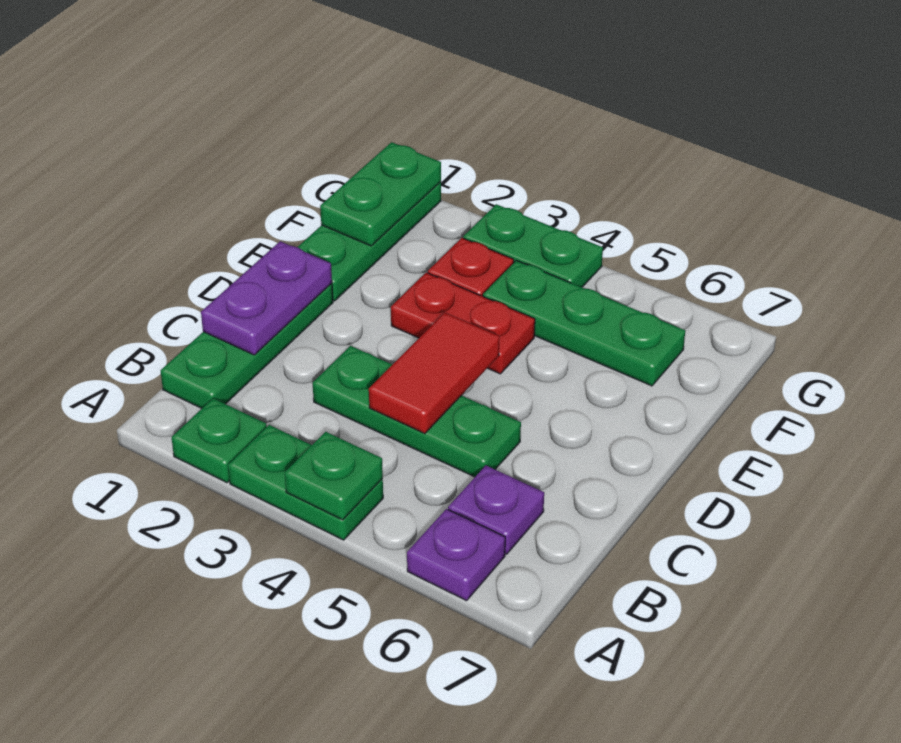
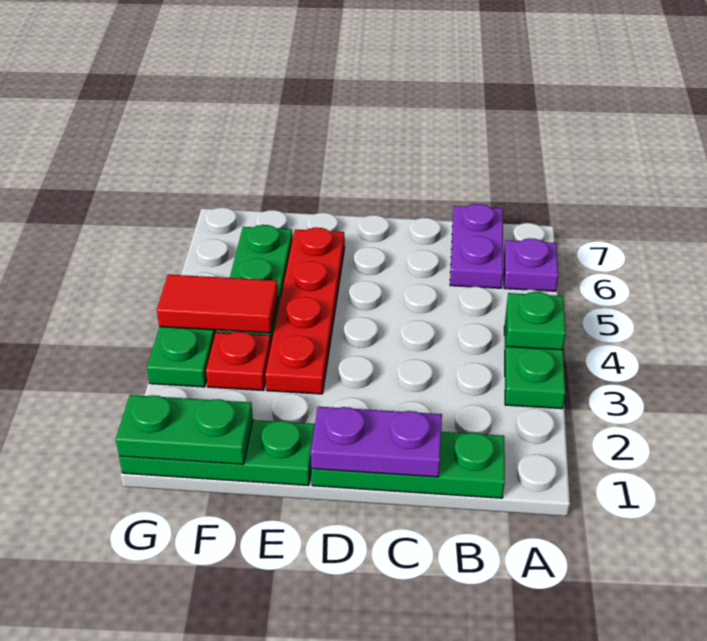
green plate A2 level 1 -> none
purple plate B6 level 1 -> purple plate B6:B7 level 1
green plate C3:C5 level 1 -> none
red tile C4:D4 level 2 -> red tile F4:G4 level 2
red plate E3:E4 level 1 -> red plate E3:E6 level 1

